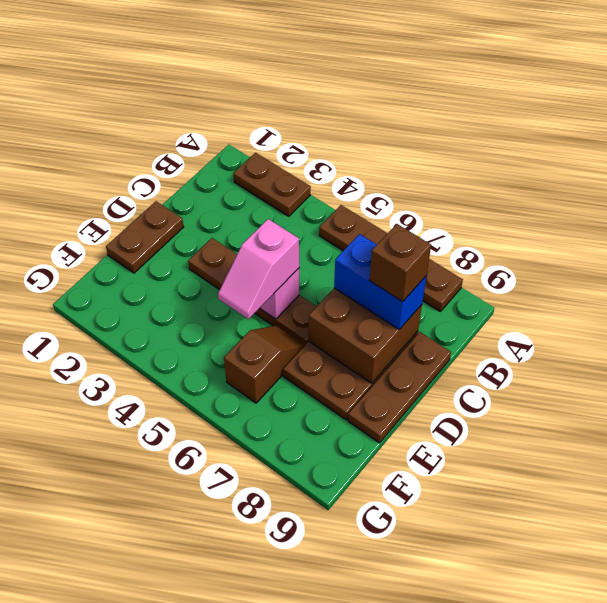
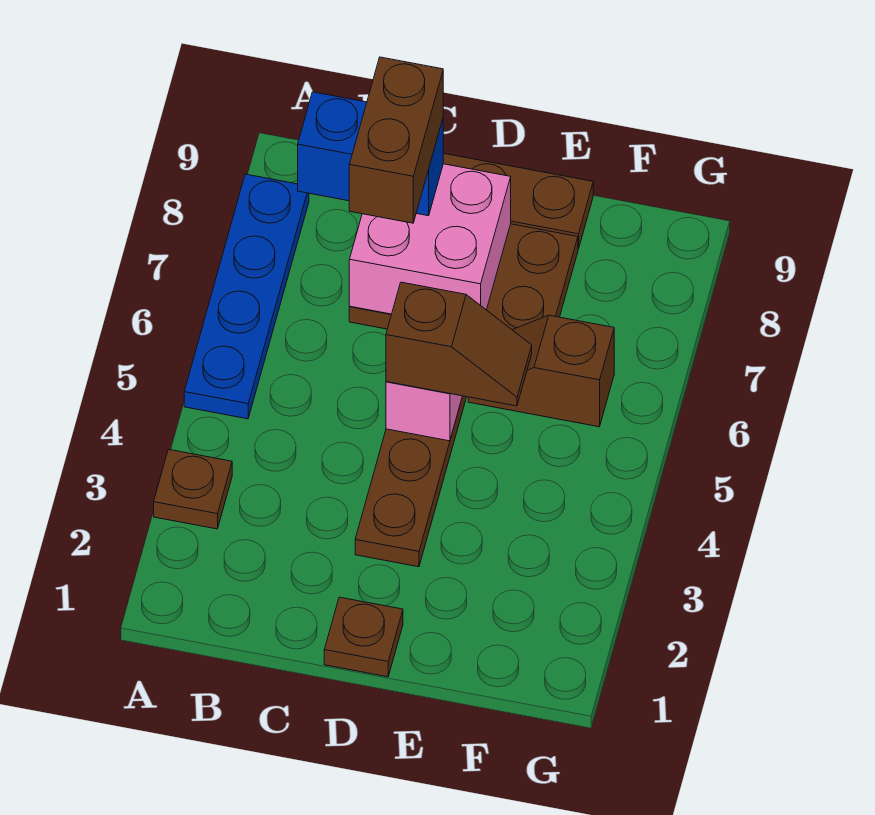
brown plate A2:A3 level 1 -> brown plate A3 level 1
brown plate A5:A8 level 1 -> blue plate A5:A8 level 1
brown brick C7:D8 level 2 -> pink brick C7:D8 level 2
blue brick C7:C8 level 3 -> blue brick B8:C8 level 3
brown brick C8 level 4 -> brown brick C7:C8 level 4
brown plate D1:E1 level 1 -> brown plate D1 level 1
pink slope D5:E5 level 3 top D -> brown slope D5:E5 level 3 top D

